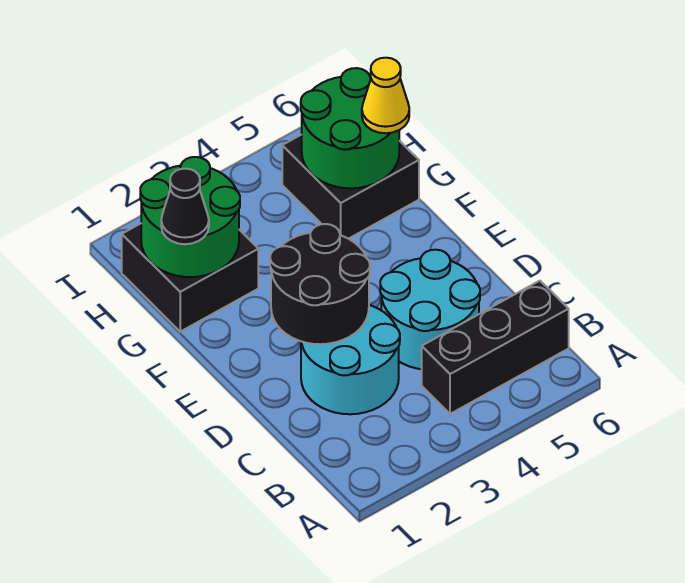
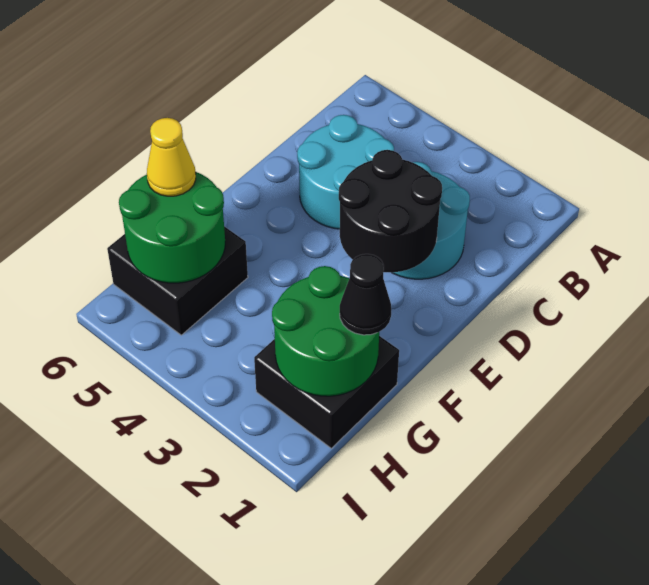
black brick B4:B6 level 1 -> none

